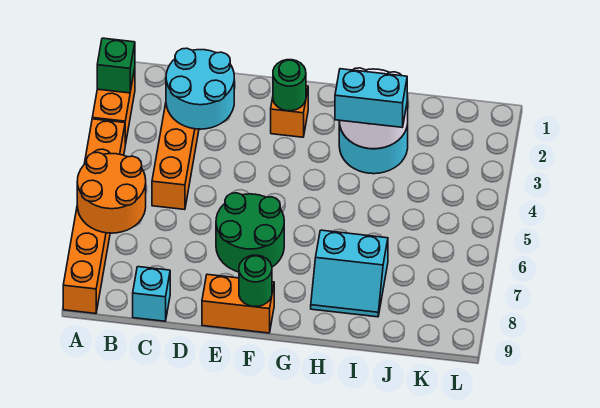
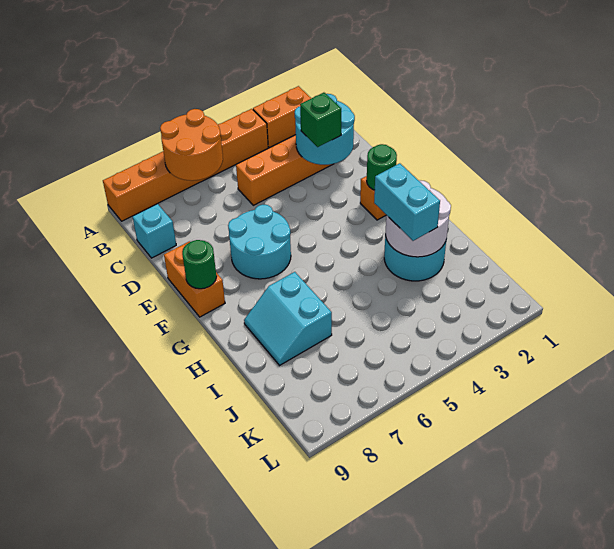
green brick A2 level 2 -> green brick D3 level 3
green round brick E6:F7 level 1 -> cyan round brick E6:F7 level 1

